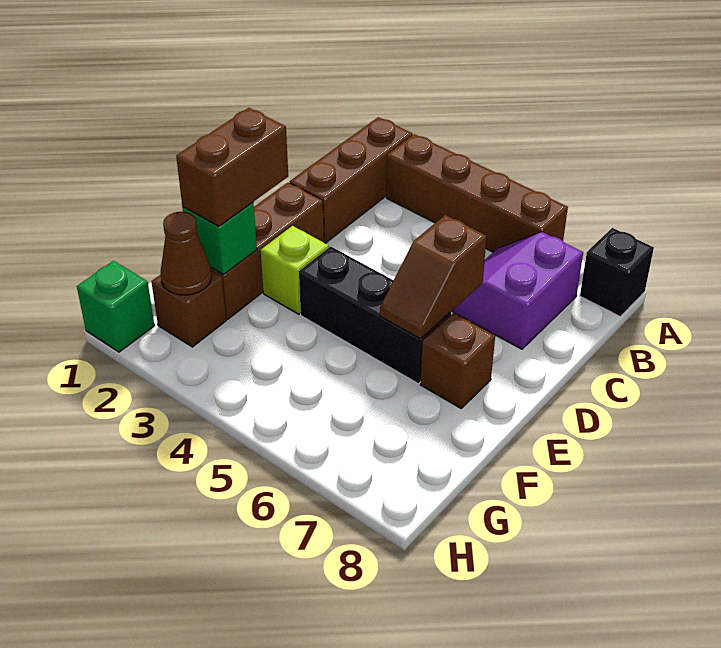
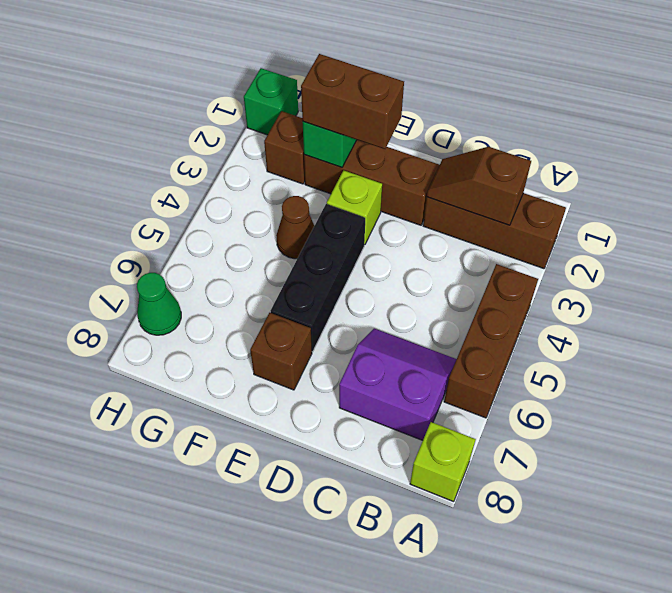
brown brick A3:A6 level 1 -> brown brick A4:A6 level 1
black brick A8 level 1 -> lime brick A8 level 1
brown slope D6:E6 level 2 top D -> brown slope B2:C2 level 2 top B
brown cone G2 level 2 -> brown cone F4 level 1
none -> green cone H7 level 1

